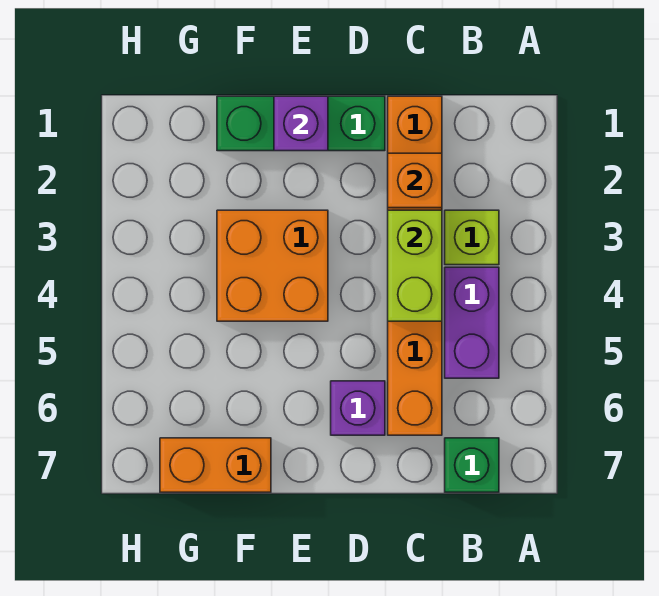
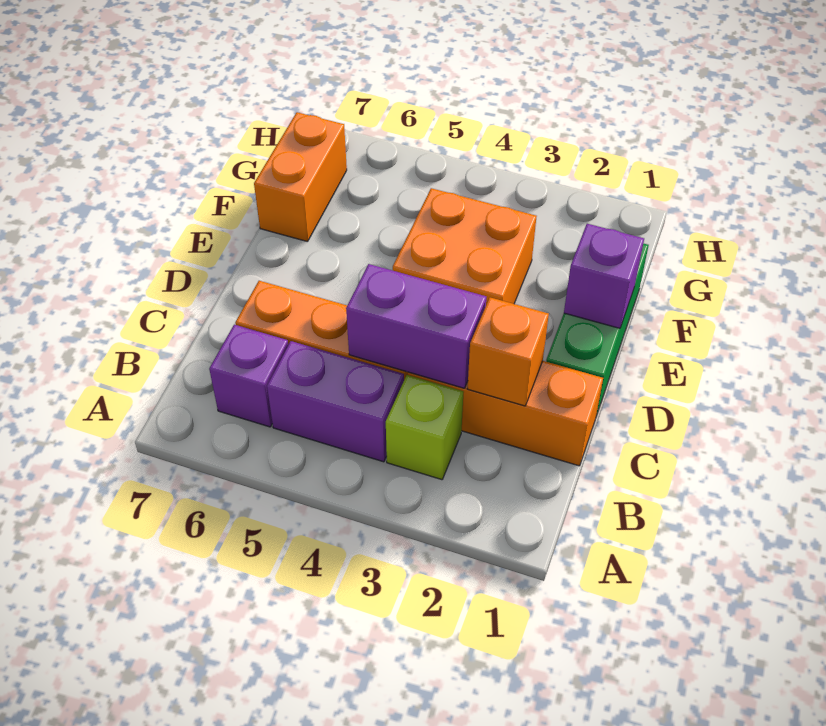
green brick B7 level 1 -> none
lime brick C3:C4 level 2 -> purple brick C3:C4 level 2
purple brick D6 level 1 -> purple brick B6 level 1

